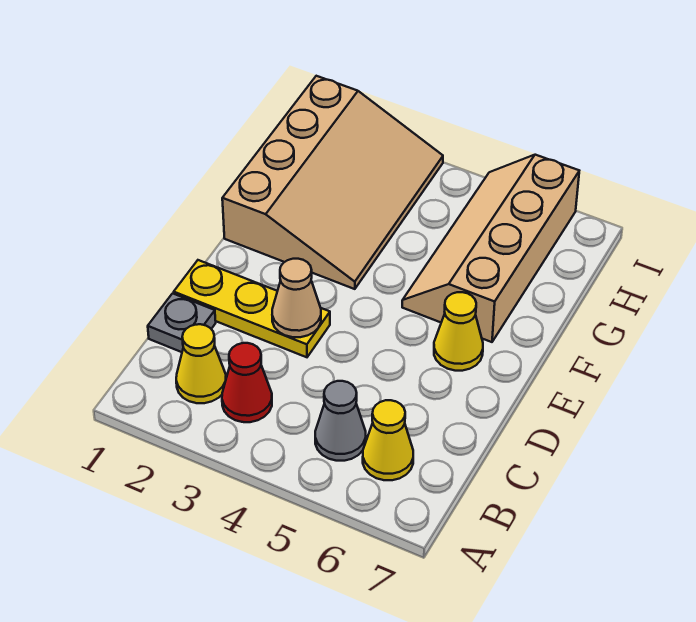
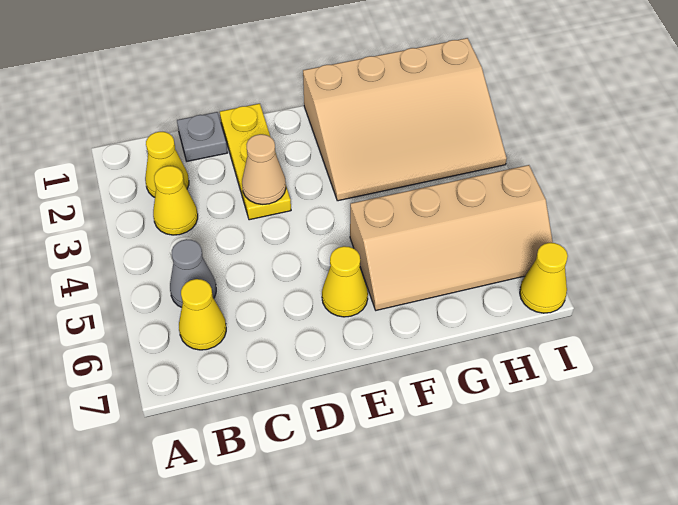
red cone B3 level 1 -> yellow cone B3 level 1
tan slope F5:I6 level 1 top 6 -> tan slope F5:I6 level 1 top 5
none -> yellow cone I7 level 1

